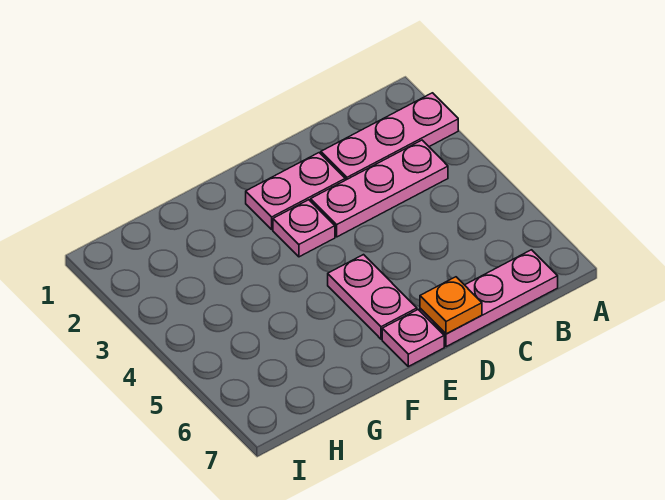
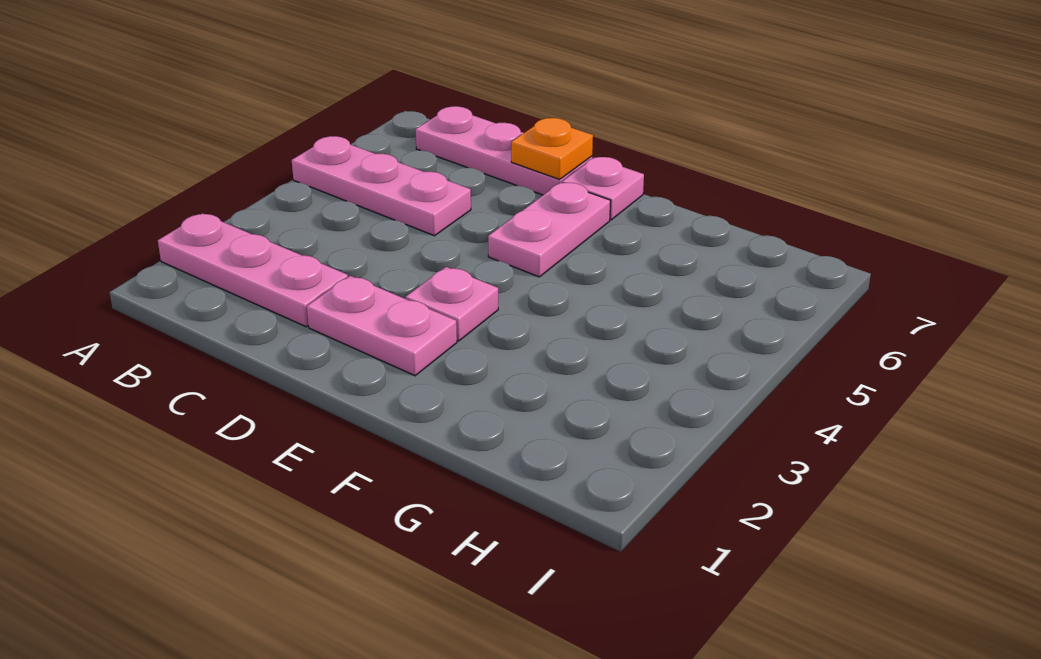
pink plate B3:D3 level 1 -> pink plate A5:C5 level 1

